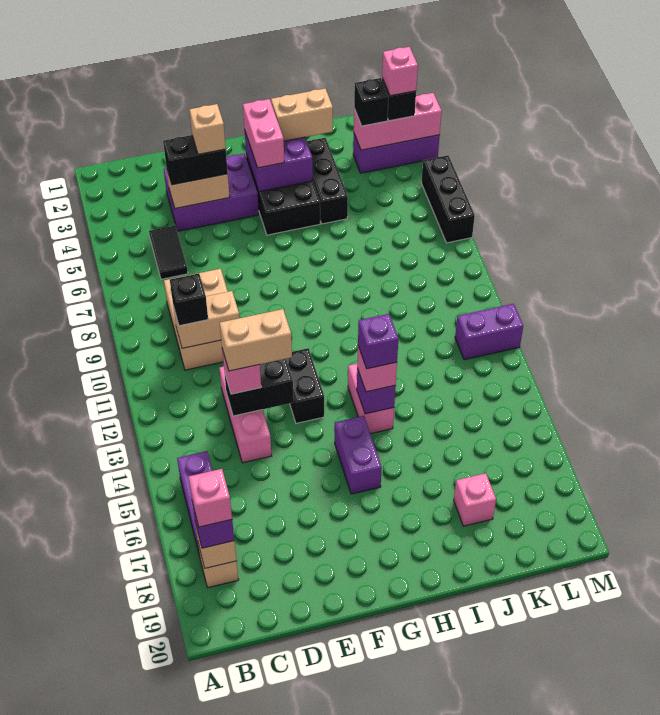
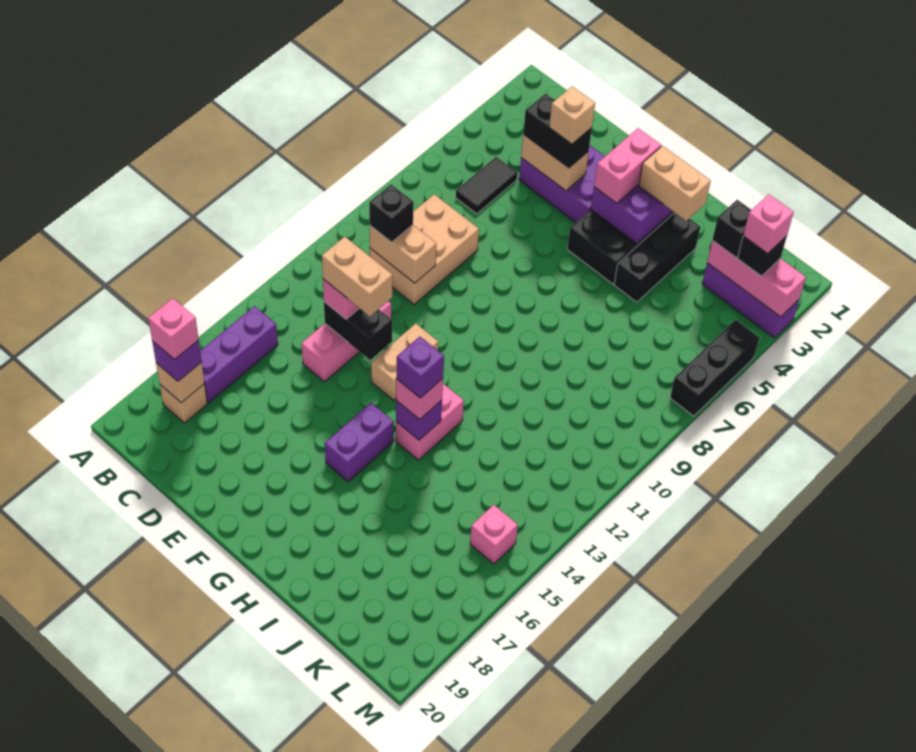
black brick F12:F13 level 1 -> tan brick F12:F13 level 1
pink brick J18 level 1 -> pink brick L15 level 1
purple brick L12:M12 level 1 -> none

